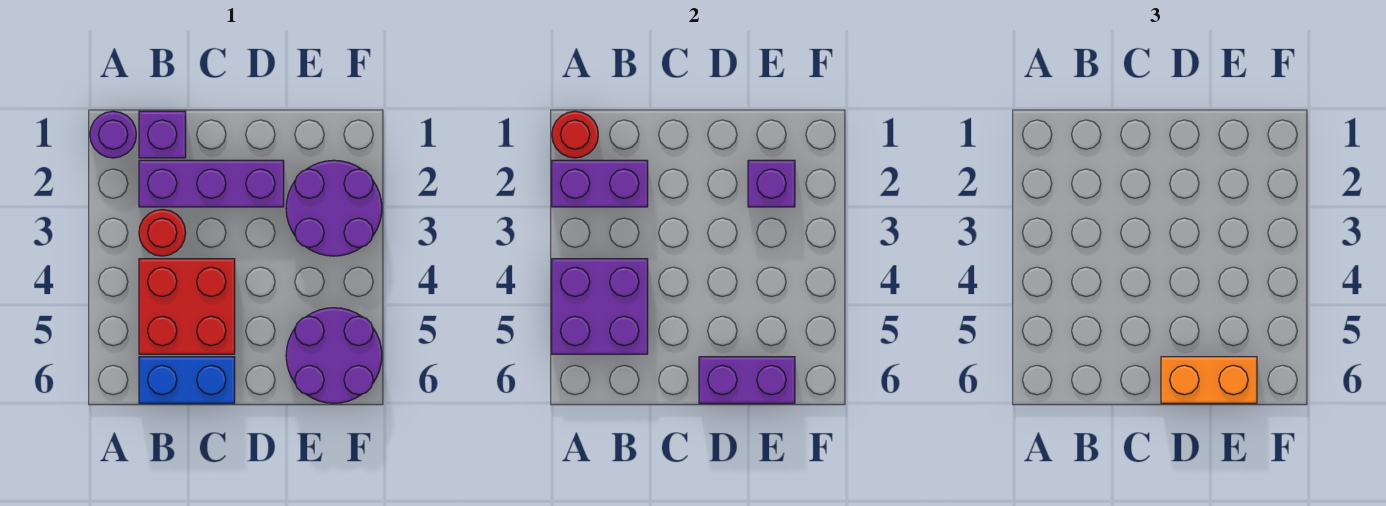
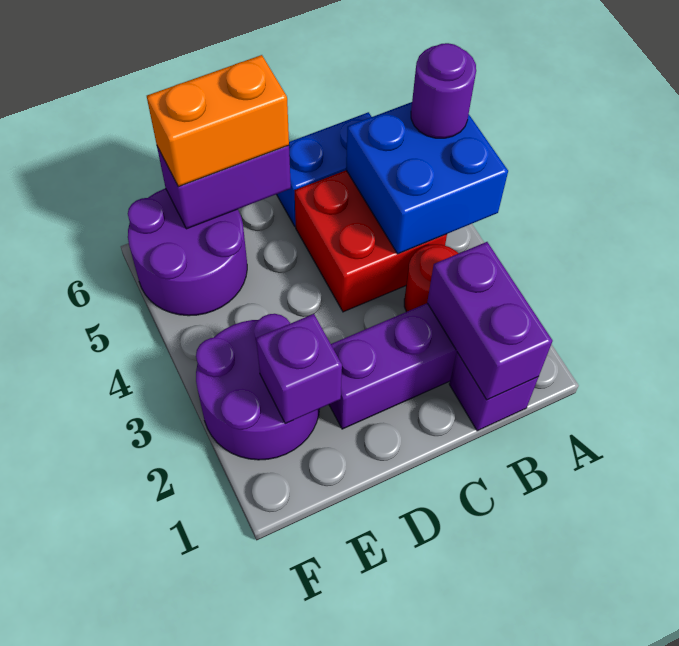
purple round brick A1 level 1 -> purple round brick A5 level 3
red round brick A1 level 2 -> none
purple brick A2:B2 level 2 -> purple brick B1:B2 level 2
purple brick A4:B5 level 2 -> blue brick A4:B5 level 2

